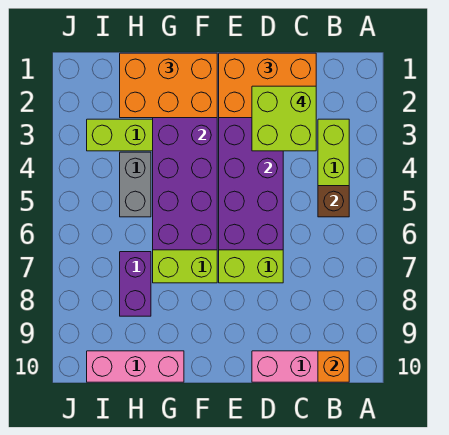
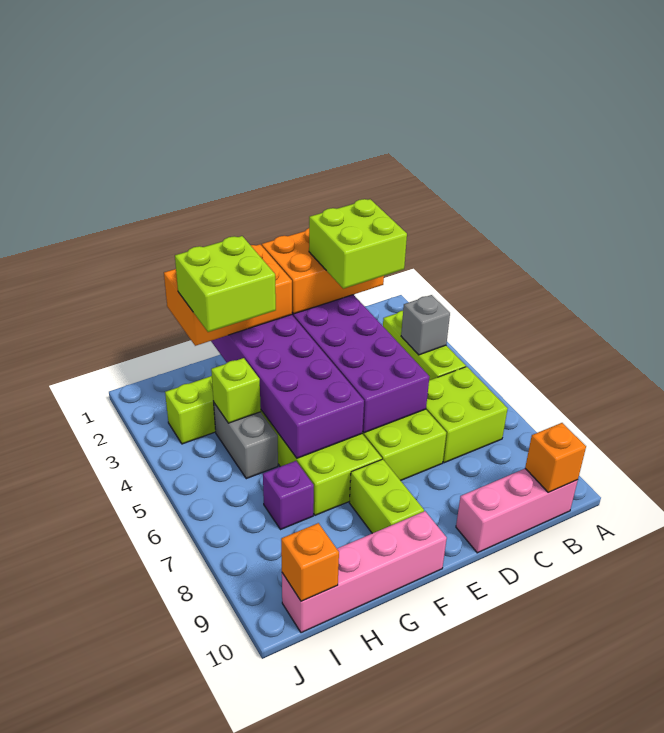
none -> grey brick B4 level 2
brown brick B5 level 2 -> none
none -> lime brick B6:C7 level 1
none -> lime brick F8:F9 level 1
none -> lime brick G2:H3 level 4
pink brick G10:I10 level 1 -> pink brick F10:I10 level 1
none -> lime brick H4 level 2
purple brick H7:H8 level 1 -> purple brick H7 level 1
none -> orange brick I10 level 2

